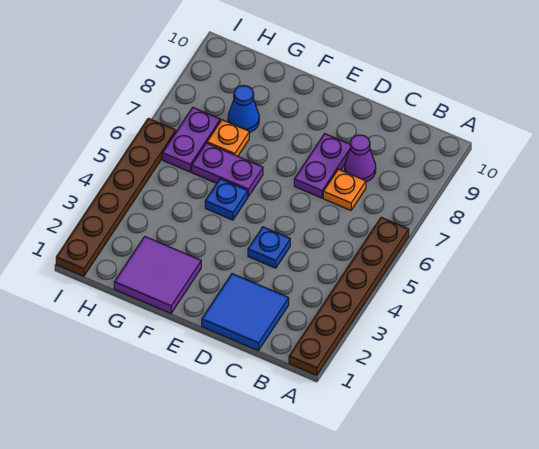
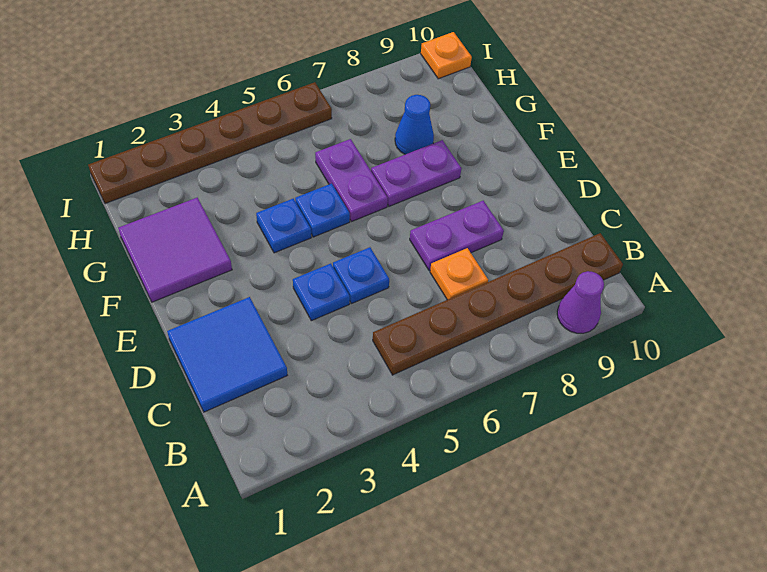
brown plate A1:A6 level 1 -> brown plate B5:B10 level 1
purple cone C8 level 1 -> purple cone A9 level 1
none -> blue plate D5 level 1
none -> blue plate F4 level 1
orange plate G7 level 1 -> orange plate I10 level 1
purple plate H6:H7 level 1 -> purple plate F7:F8 level 1

